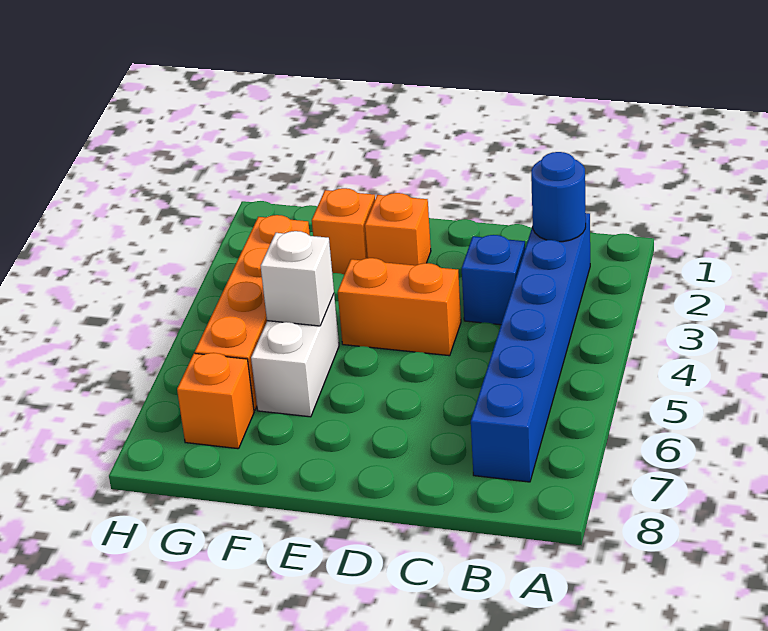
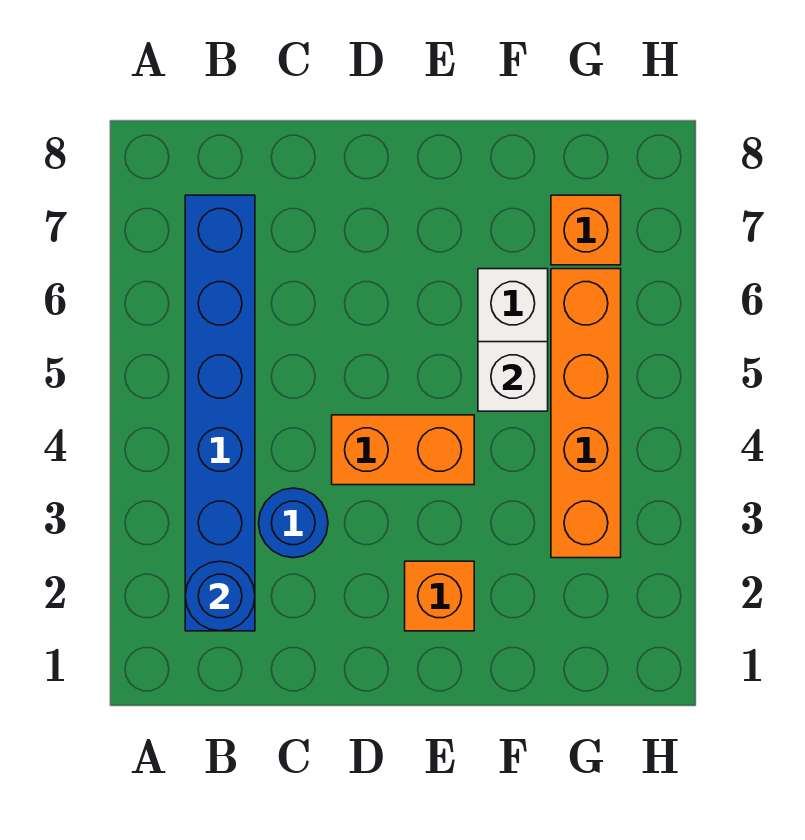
blue brick C3 level 1 -> blue round brick C3 level 1
orange brick F2 level 1 -> none

